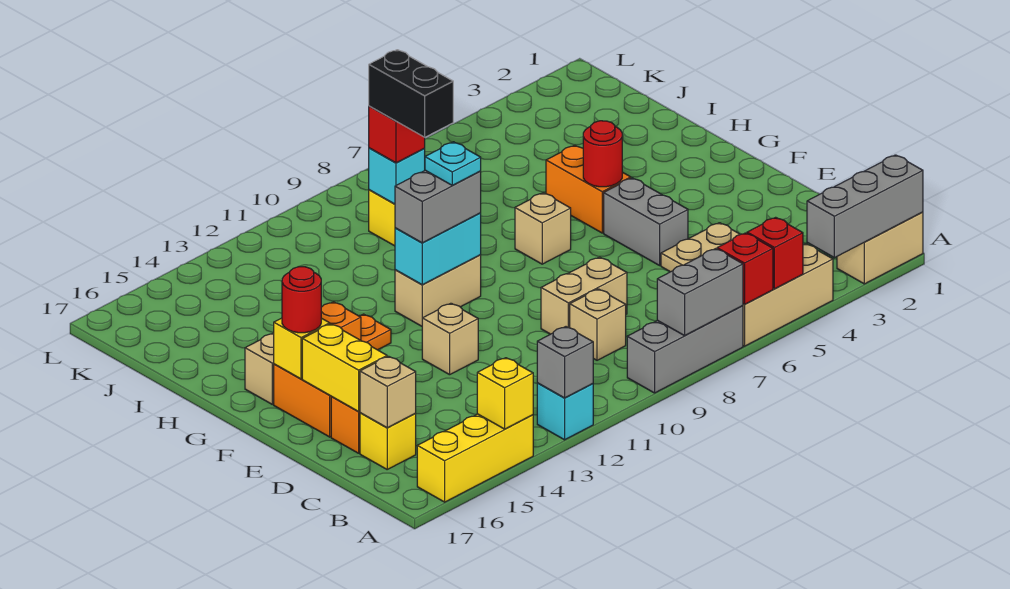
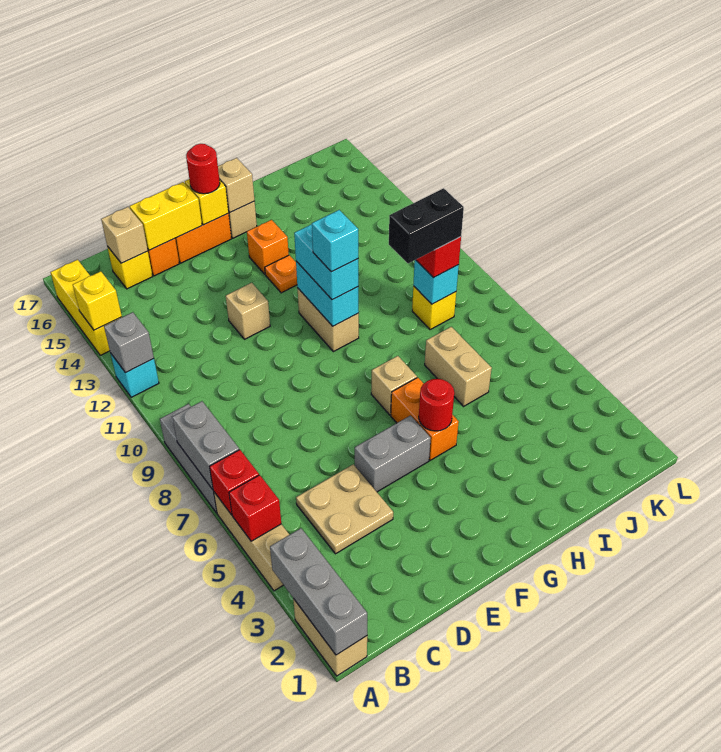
tan brick C9 level 1 -> tan brick G16 level 2
tan brick D8:D9 level 1 -> tan brick I6:I7 level 1
orange brick G5:H5 level 1 -> orange brick G5:G6 level 1
grey brick G10:G11 level 3 -> cyan brick G10:G11 level 3
cyan plate G10 level 4 -> cyan brick G10 level 4

